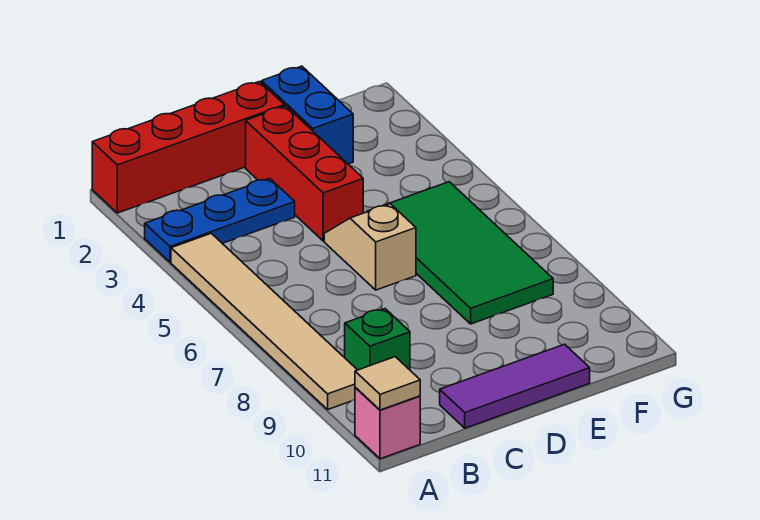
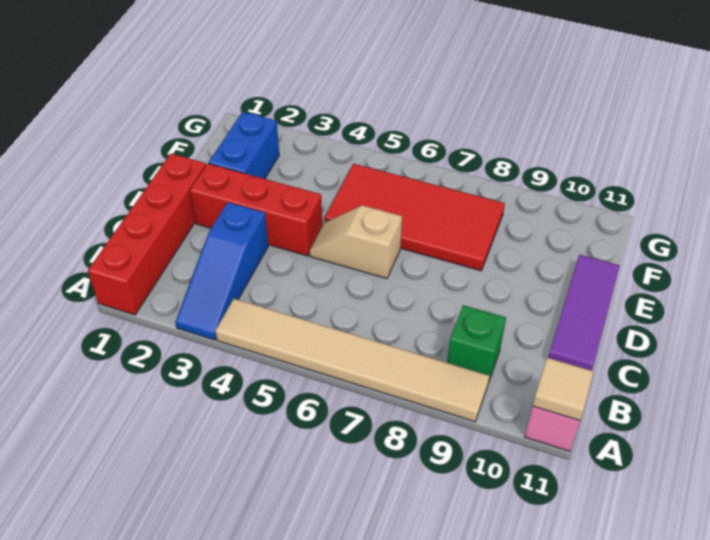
blue plate A3:C3 level 1 -> blue slope A3:C3 level 1 top C
blue brick E1:E2 level 1 -> blue brick E2:F2 level 1
green tile E5:F8 level 1 -> red tile E5:F8 level 1

